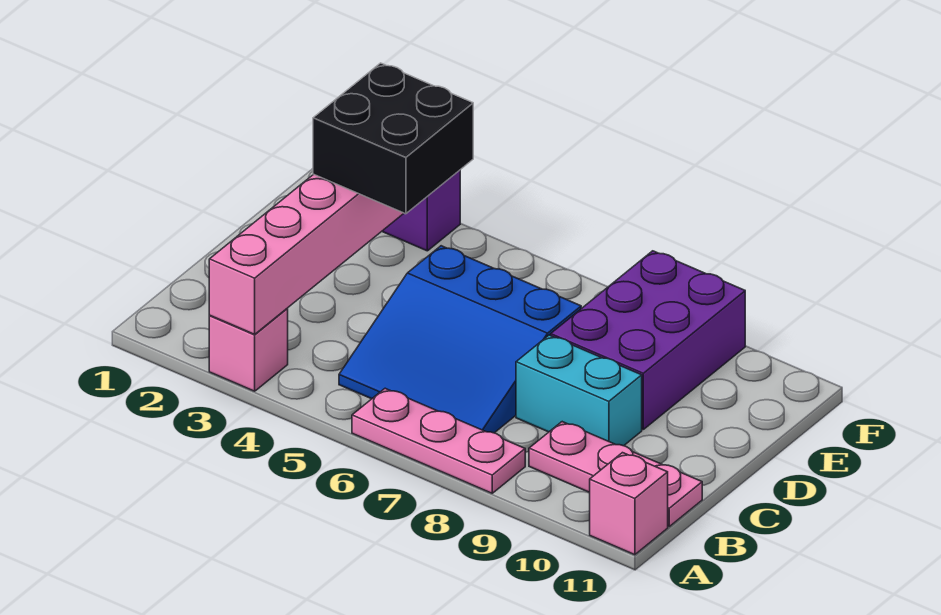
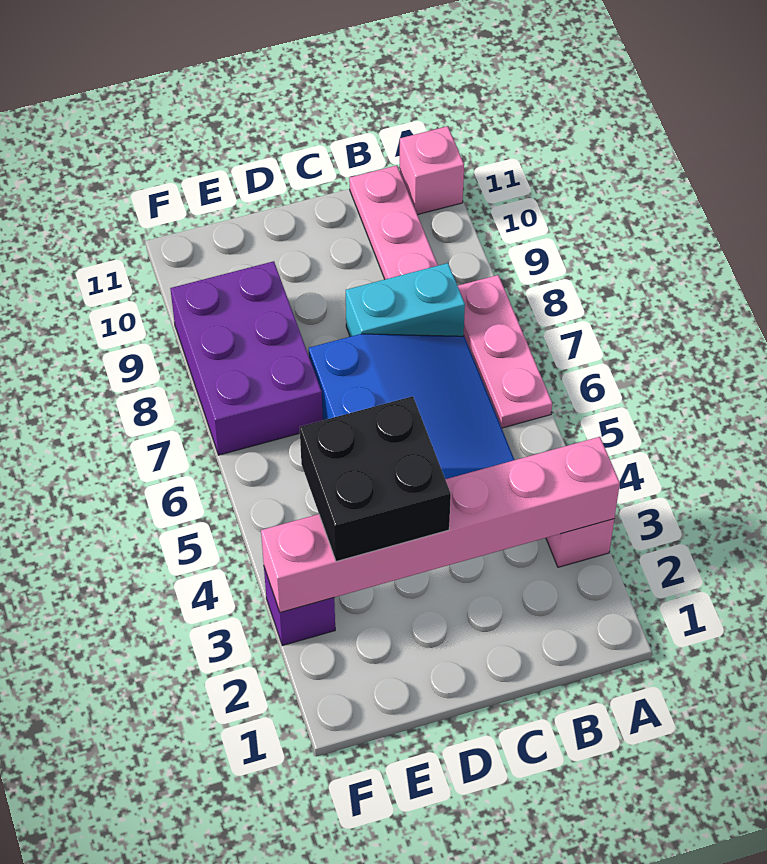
cyan brick C8:C9 level 1 -> cyan brick B8:C8 level 1
purple brick D8:F9 level 1 -> purple brick E7:F9 level 1

